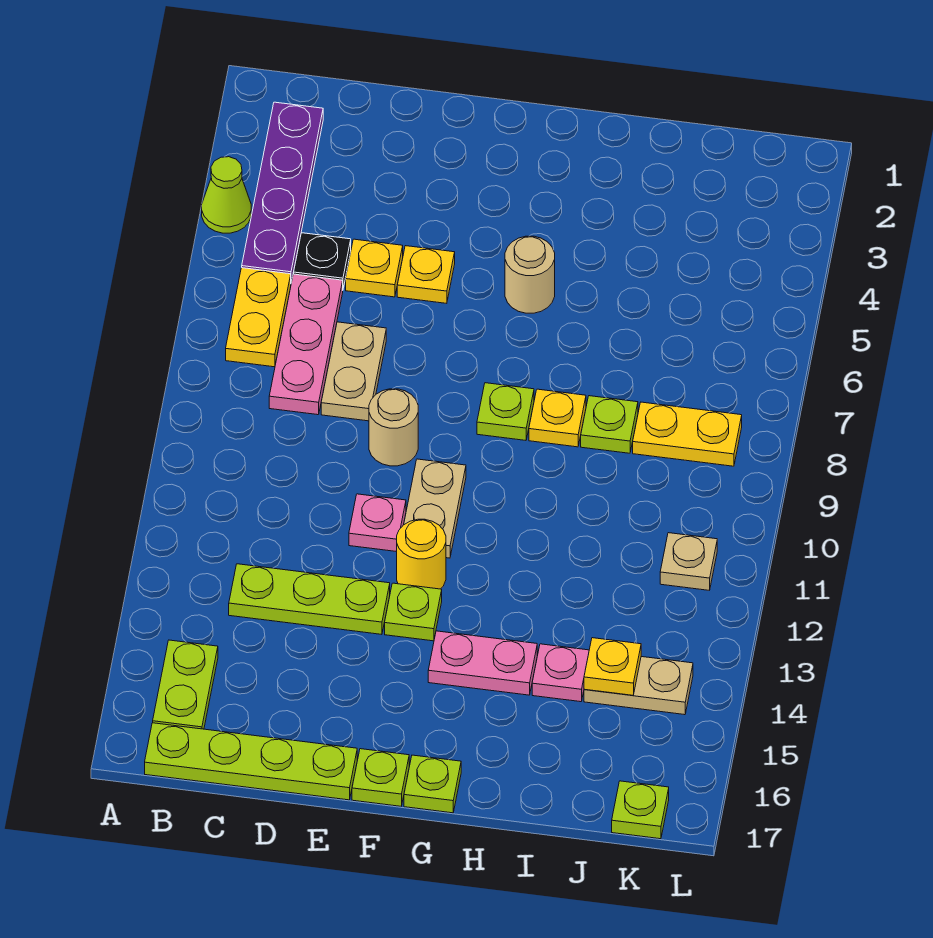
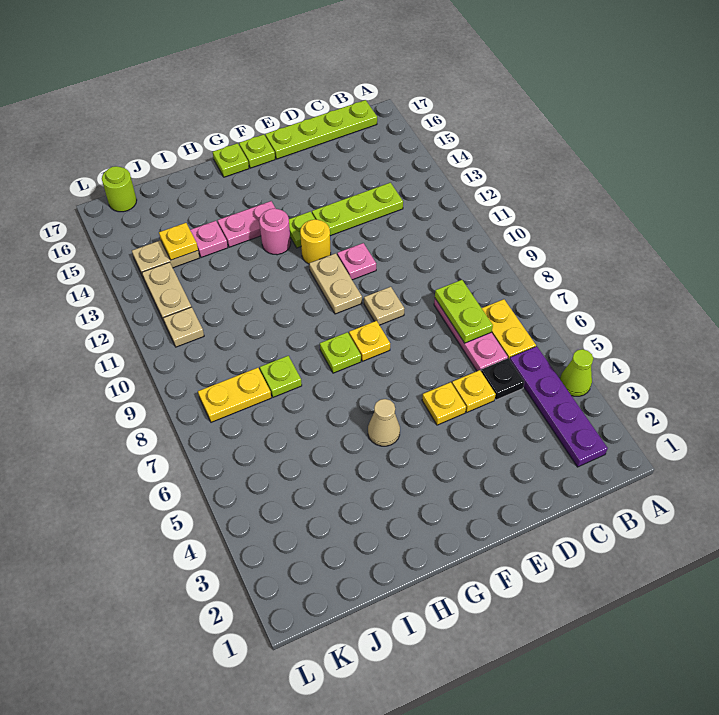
lime plate B15:B16 level 1 -> lime plate C7:C8 level 2
tan plate D7:D8 level 1 -> tan plate K12:K13 level 1
tan round brick E9 level 1 -> tan plate E9 level 1
tan round brick G5 level 1 -> tan cone G5 level 1
none -> pink round brick G13 level 1
yellow plate H8 level 1 -> yellow plate F8 level 1
lime plate K17 level 1 -> lime round brick K17 level 1

